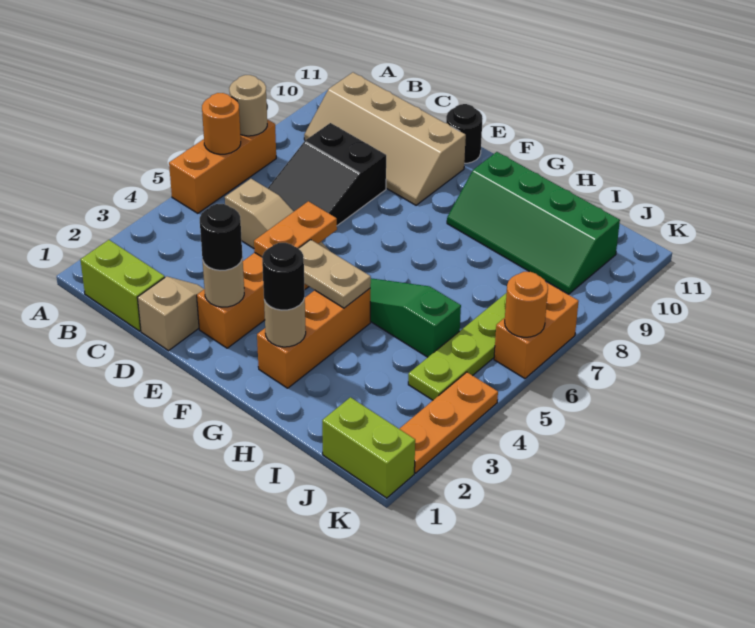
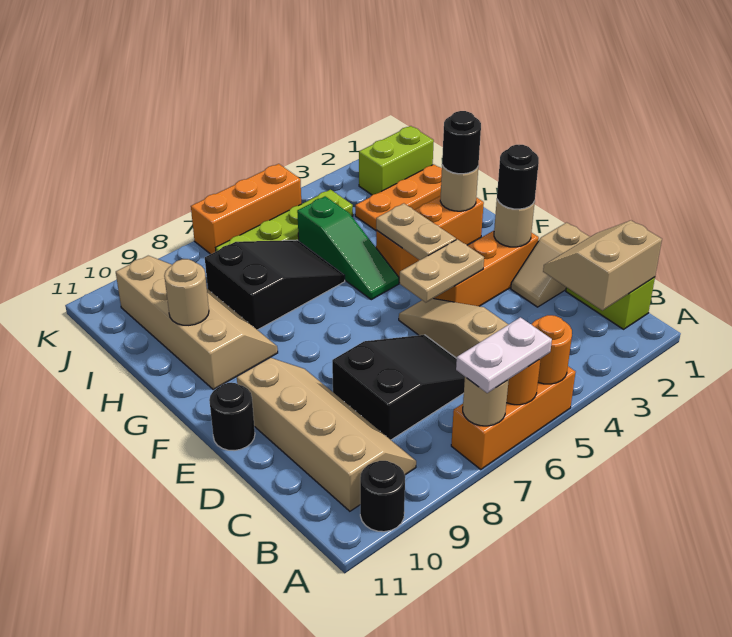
none -> white plate A6:A7 level 3
none -> black round brick A10 level 1
none -> tan slope B1:C2 level 2 top B
orange plate E4:E5 level 2 -> tan plate E4:E5 level 2
green slope G9:J10 level 1 top 10 -> tan slope G9:J10 level 1 top 10
none -> black slope H6:I8 level 1 top 8
none -> tan round brick H10 level 2
lime brick J1:K1 level 1 -> lime brick J1:J2 level 1
orange plate K2:K4 level 1 -> orange plate I1:I3 level 1
orange brick K6:K7 level 1 -> orange brick K5:K7 level 1
orange round brick K6 level 2 -> orange round brick A5 level 2

